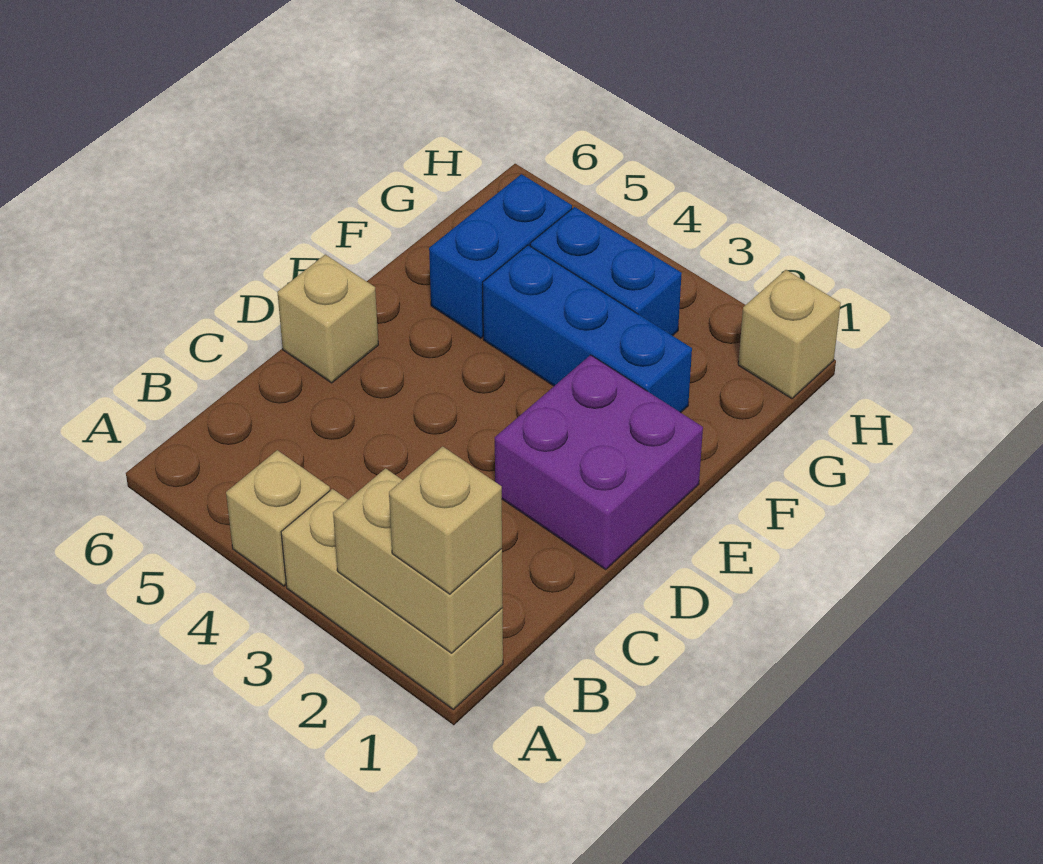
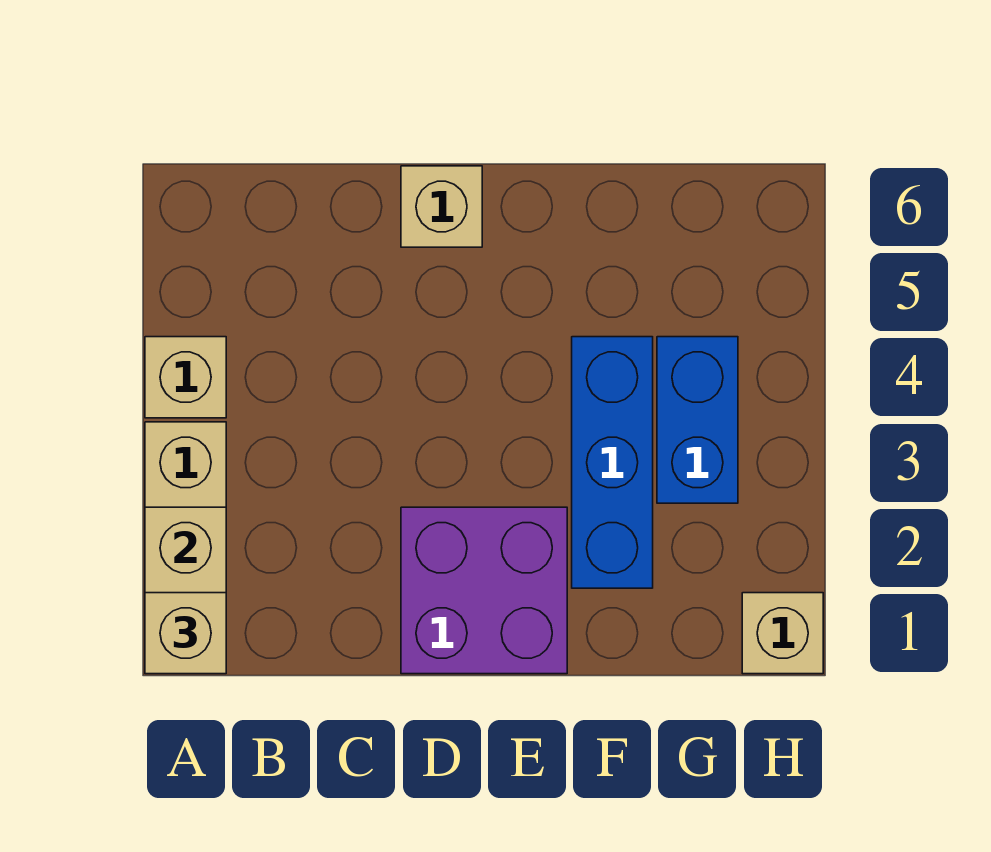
blue brick F5:G5 level 1 -> none

